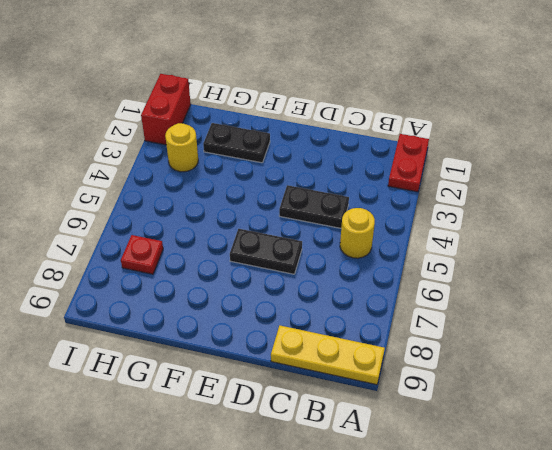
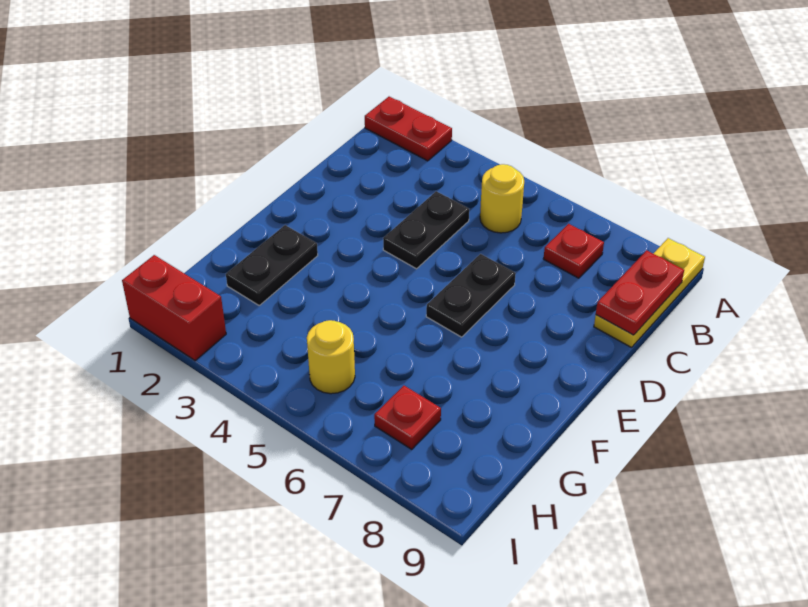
none -> red plate B7 level 1
none -> red plate B9:C9 level 2
yellow round brick H3 level 1 -> yellow round brick H5 level 1

